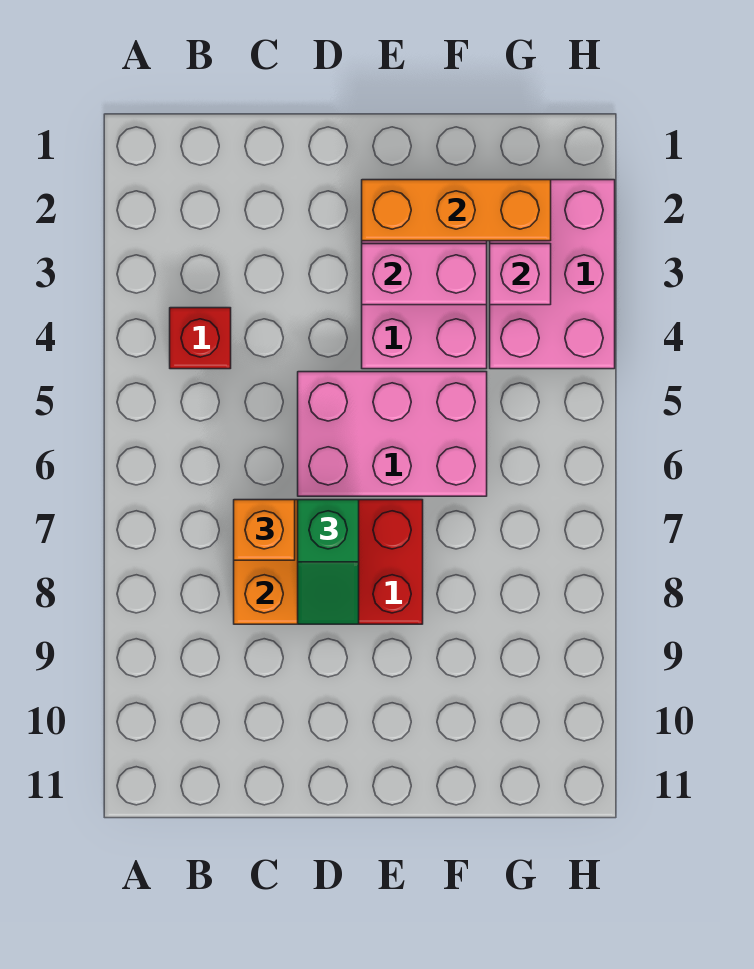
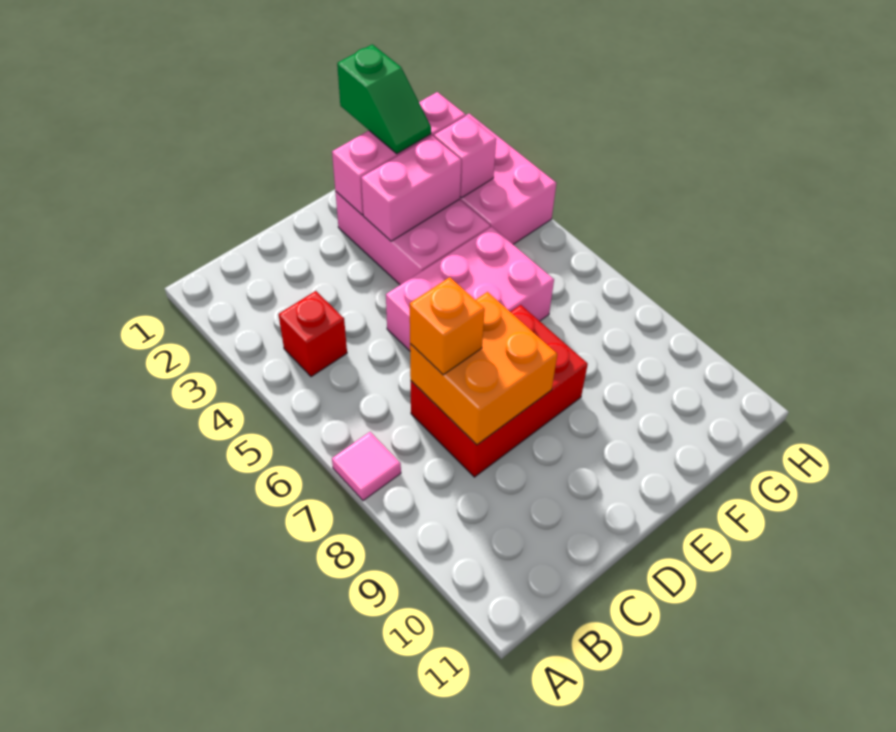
none -> pink tile A7 level 1
green slope D7:D8 level 3 top 7 -> green slope F1:F2 level 3 top 1
orange brick E2:G2 level 2 -> pink brick E2:G2 level 2

